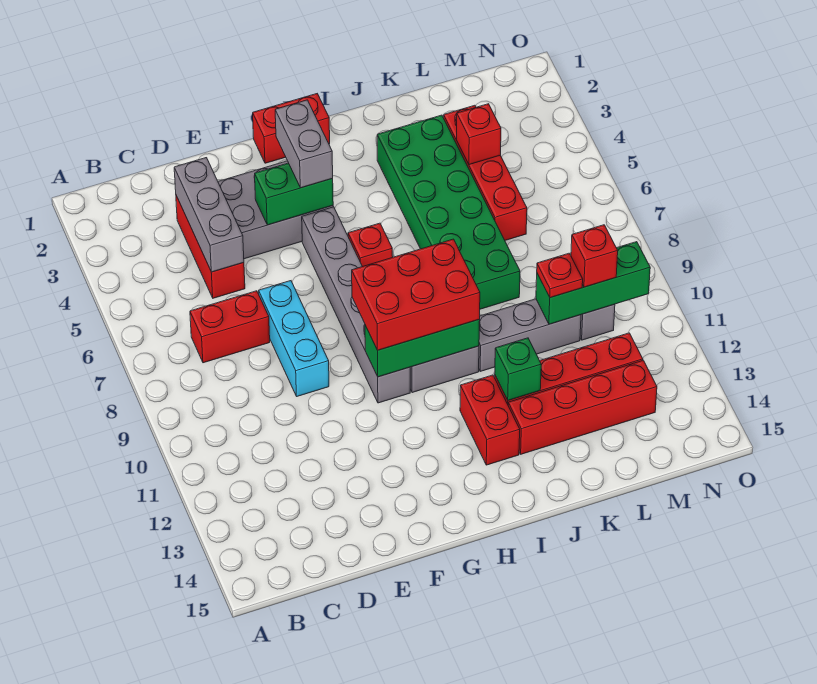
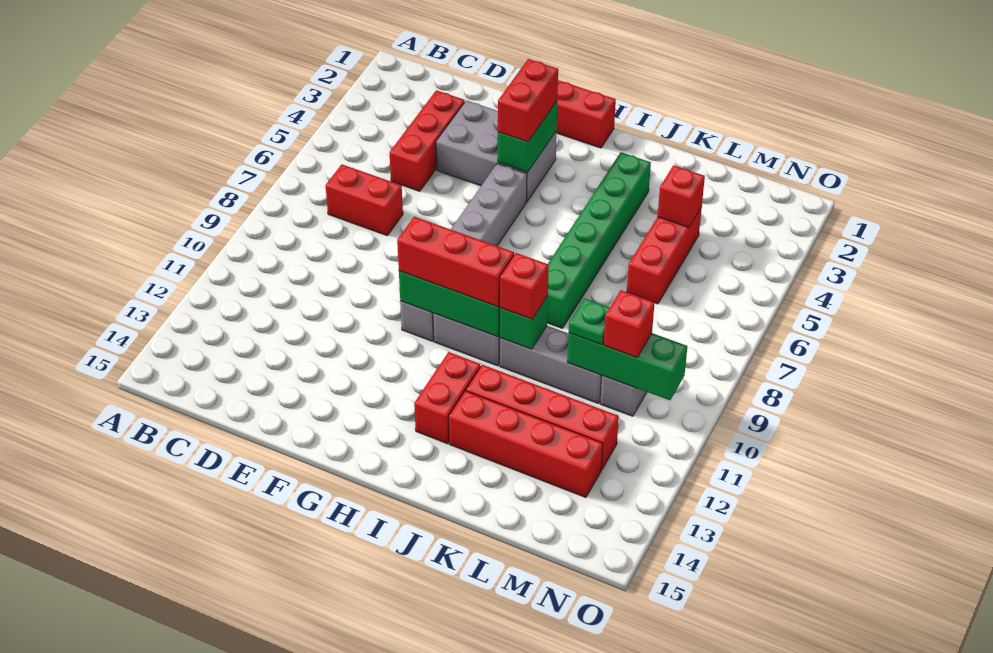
grey brick D3:D5 level 2 -> none
cyan brick E7:E9 level 1 -> none
green brick F4:G4 level 2 -> green brick G3:G4 level 2
grey brick G3:G4 level 3 -> red brick G3:G4 level 3
red brick G9:I10 level 3 -> red brick G10:I10 level 3
red brick H6 level 1 -> red brick J10 level 3
green brick J3:K8 level 1 -> green brick J3:J8 level 1
green brick J12 level 2 -> green brick J10 level 2
red brick L3:L6 level 1 -> red brick L4:L6 level 1
red plate L10 level 3 -> green plate L10 level 3

